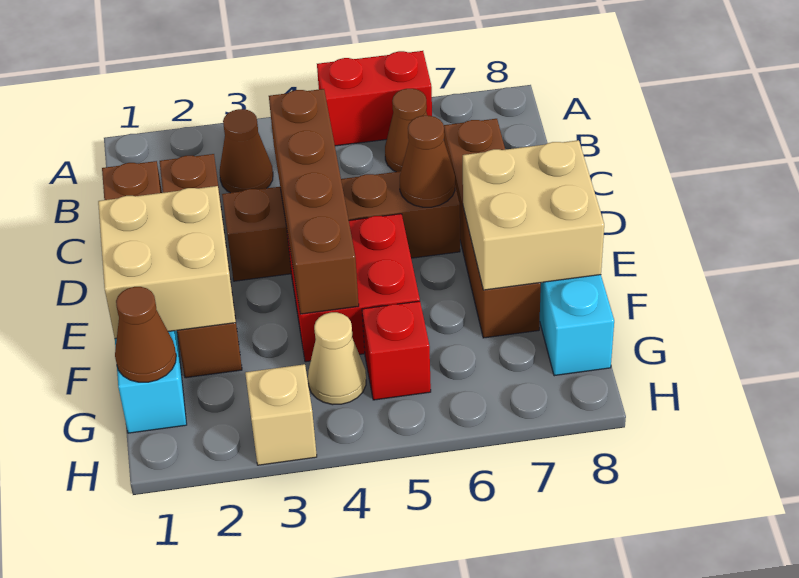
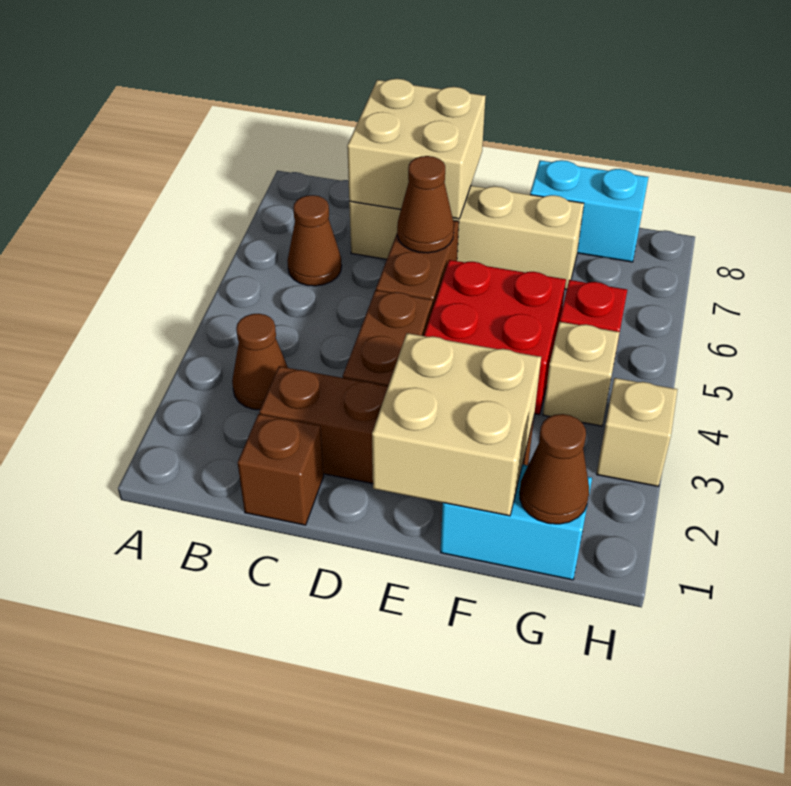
red brick A5:A6 level 1 -> none
brown brick C4:F4 level 2 -> none
brown brick C7:F7 level 1 -> tan brick C7:F7 level 1
tan brick E7:F8 level 2 -> tan brick C7:D8 level 2
tan cone G4 level 1 -> tan brick G4 level 1

